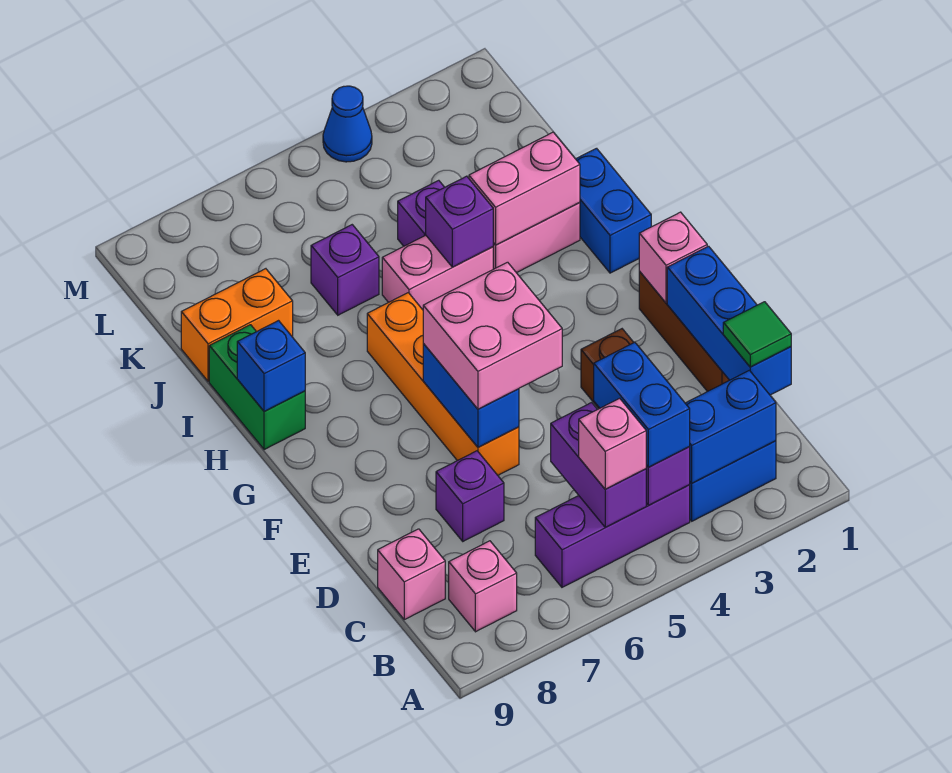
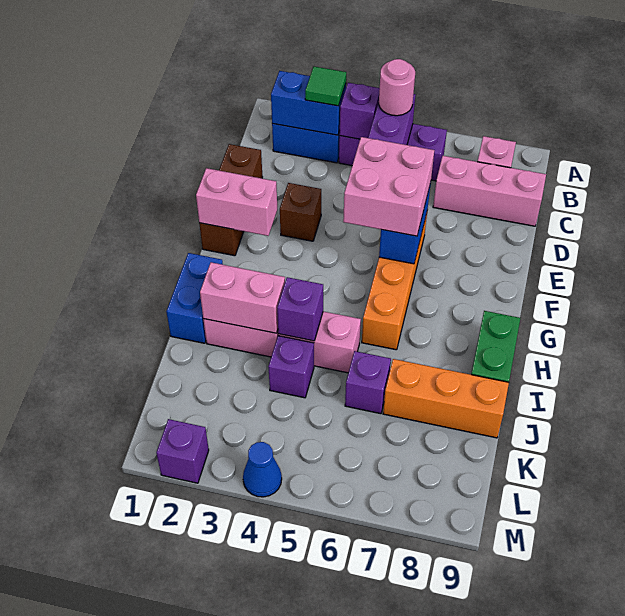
blue brick B4:C4 level 3 -> none
pink brick B5 level 3 -> pink round brick B5 level 3
blue brick C1:E1 level 2 -> none
green tile C1 level 3 -> green tile B3 level 3
pink brick C9 level 1 -> pink brick C7:C9 level 1
purple brick D7 level 1 -> purple brick M2 level 1
pink brick F1 level 2 -> pink brick F1:F2 level 2
blue brick H9 level 2 -> none
orange brick J8:J9 level 1 -> orange brick J7:J9 level 1

